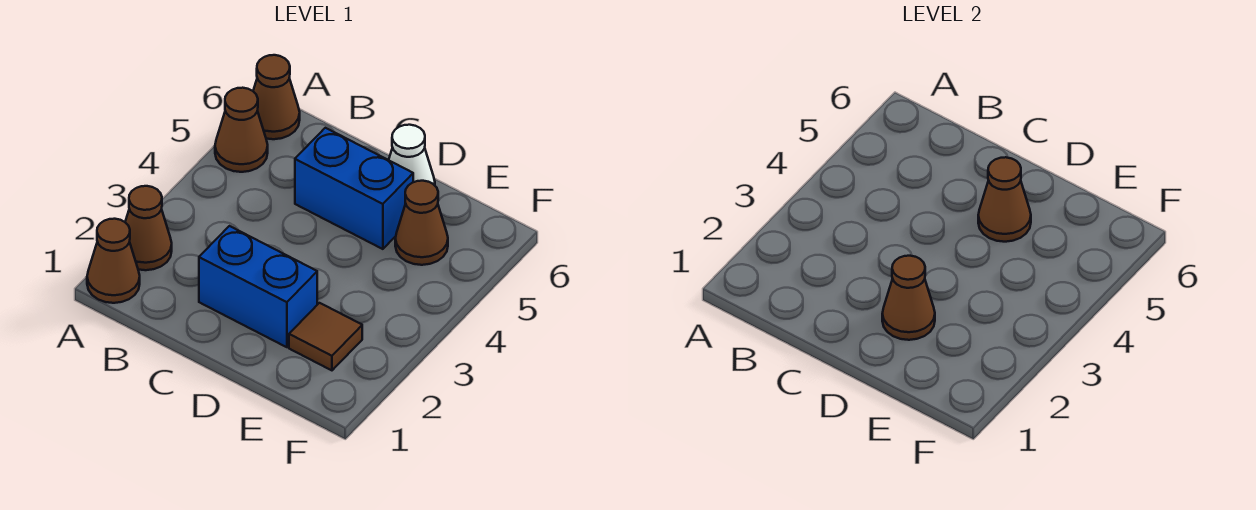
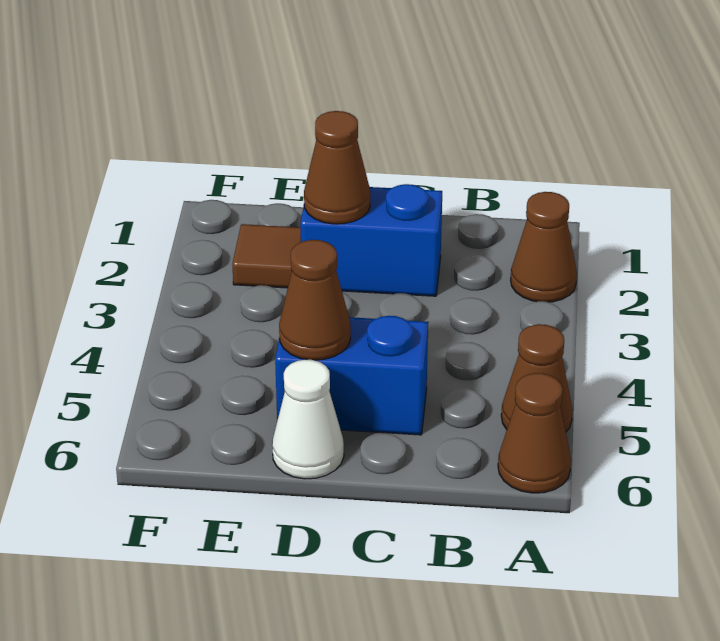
brown cone A1 level 1 -> none
brown cone E5 level 1 -> none

